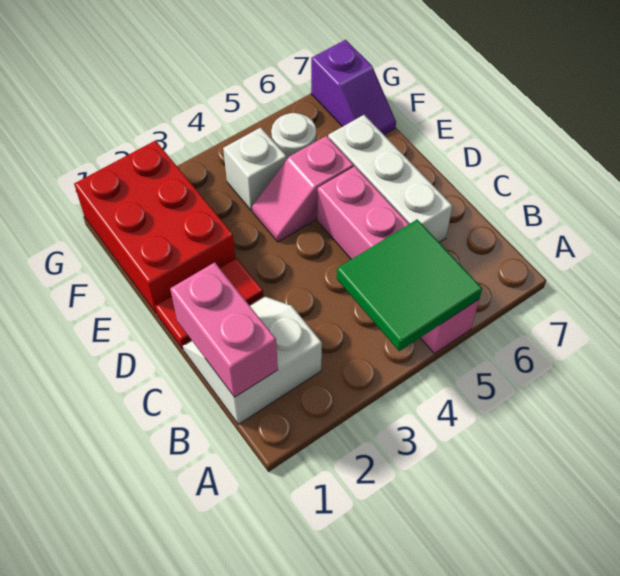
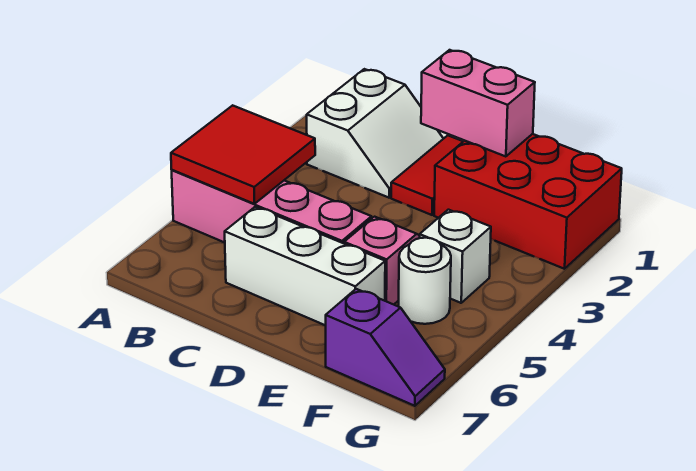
green tile A4:B5 level 2 -> red tile A4:B5 level 2
pink brick B1:C1 level 2 -> pink brick D1:E1 level 2
purple slope F7:G7 level 1 top G -> purple slope F7:G7 level 1 top F

